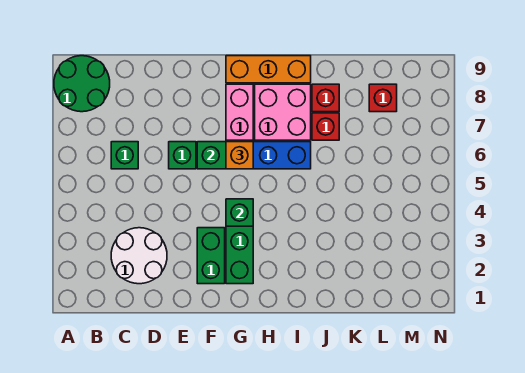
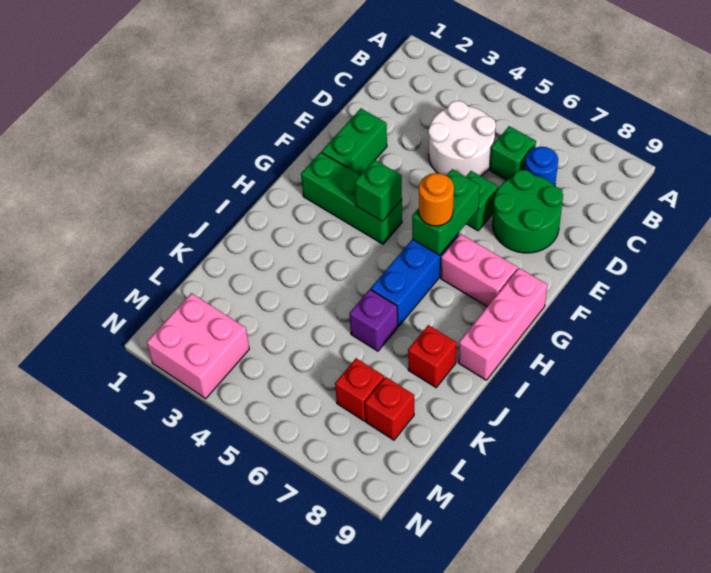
green round brick A8:B9 level 1 -> green round brick D7:E8 level 1
white round brick C2:D3 level 1 -> white round brick C4:D5 level 1
none -> blue round brick C7 level 1
green brick F2:F3 level 1 -> green brick E2:F2 level 1
orange brick G6 level 3 -> orange round brick G6 level 3
orange brick G9:I9 level 1 -> pink brick G9:I9 level 1
pink brick H7:I8 level 1 -> pink brick M2:N3 level 1
none -> purple brick J6 level 1
red brick J7 level 1 -> red brick L7 level 1

